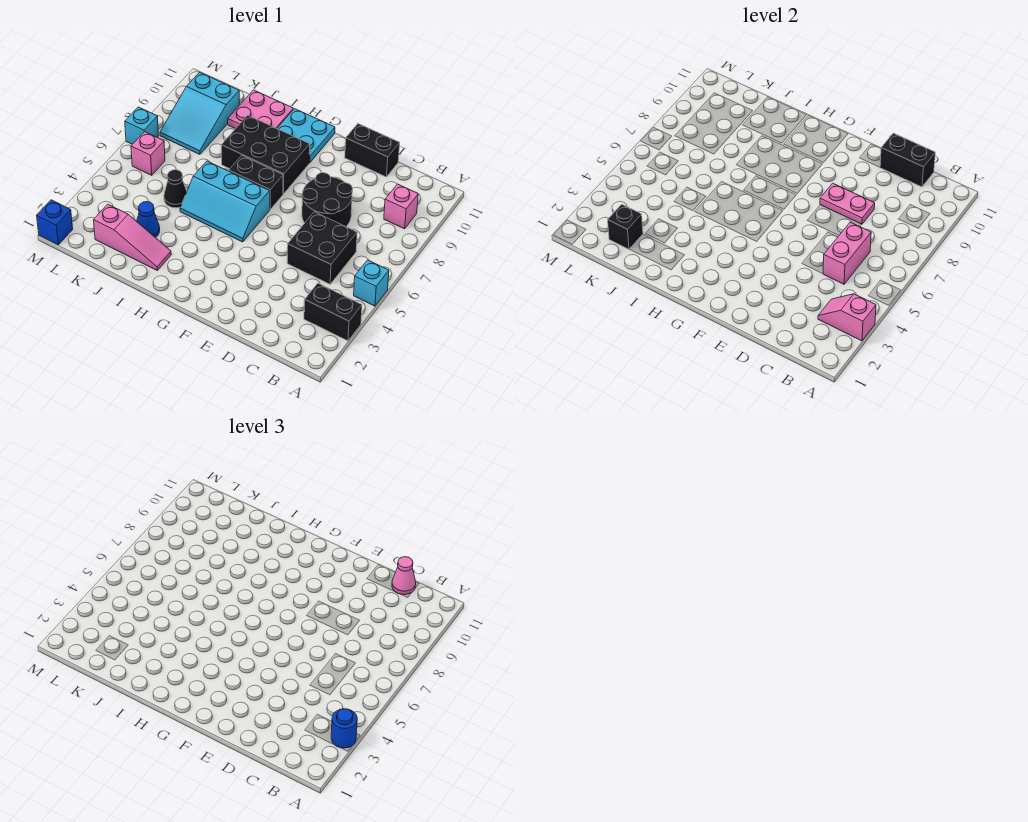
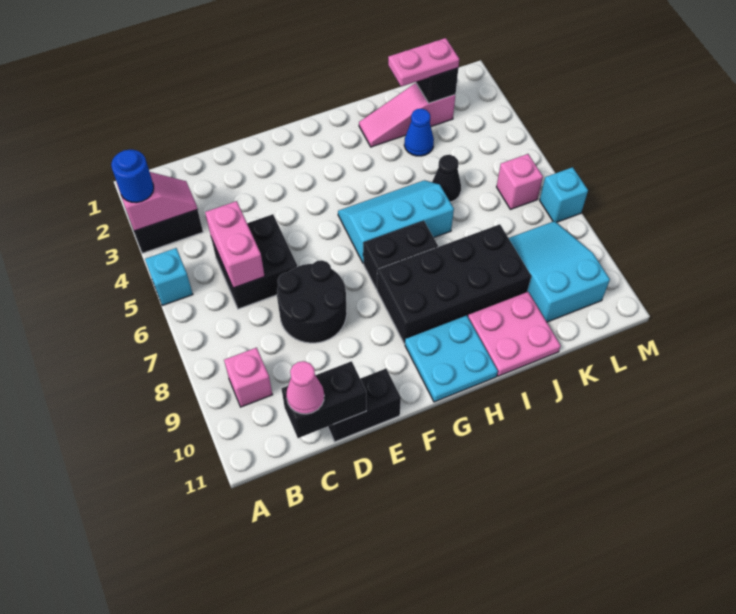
pink plate D8:E8 level 2 -> pink plate J2:K2 level 3
black brick G8:I9 level 1 -> black brick G8:J9 level 1
blue brick M1 level 1 -> none

